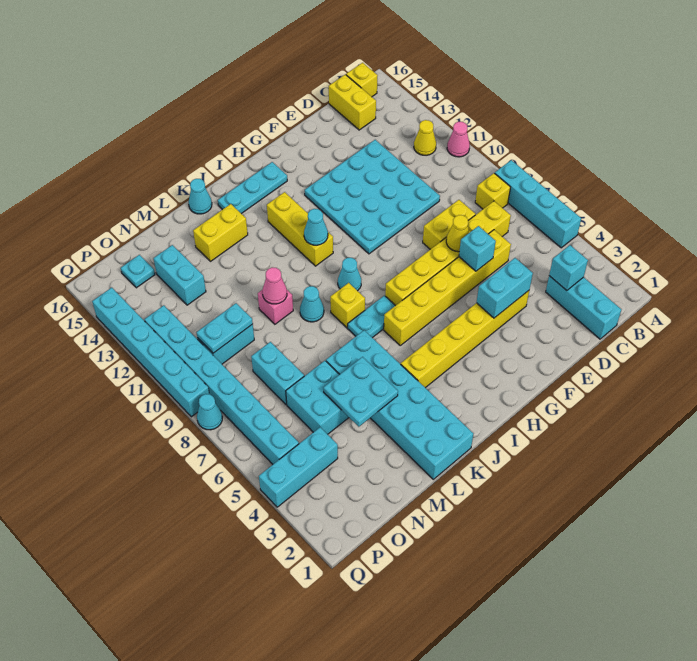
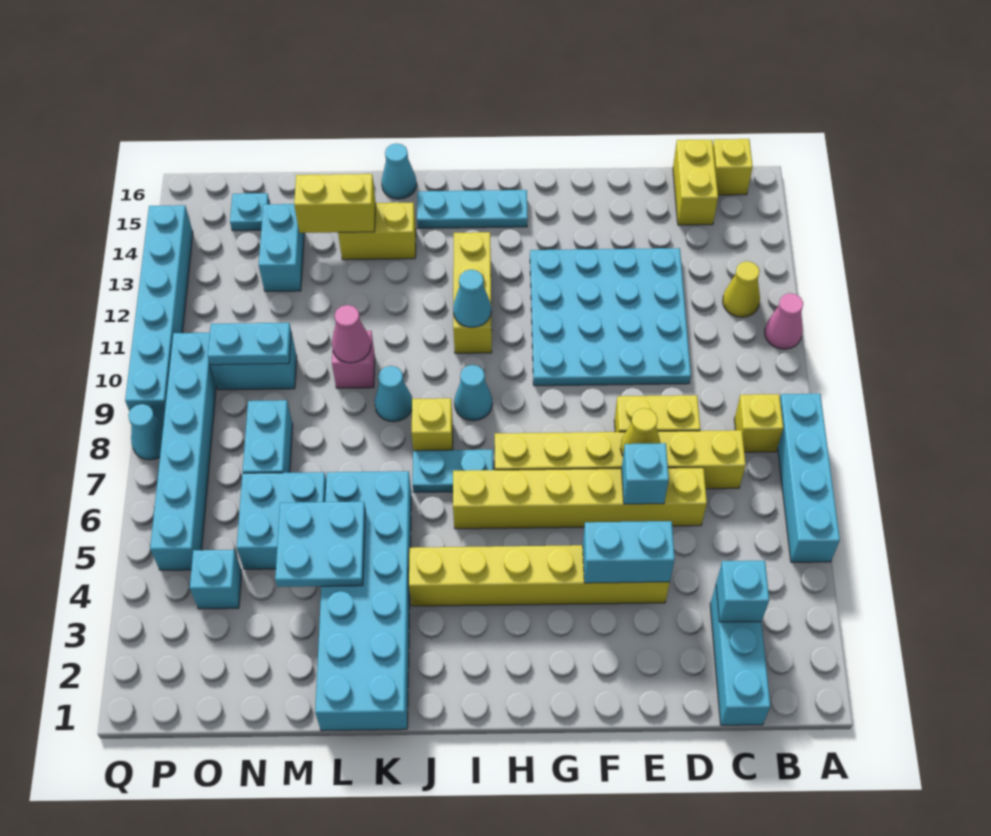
none -> yellow brick L14:M14 level 2
cyan brick O4:Q4 level 1 -> cyan brick O4 level 1
cyan brick P5:P12 level 1 -> cyan brick P5:P10 level 1

